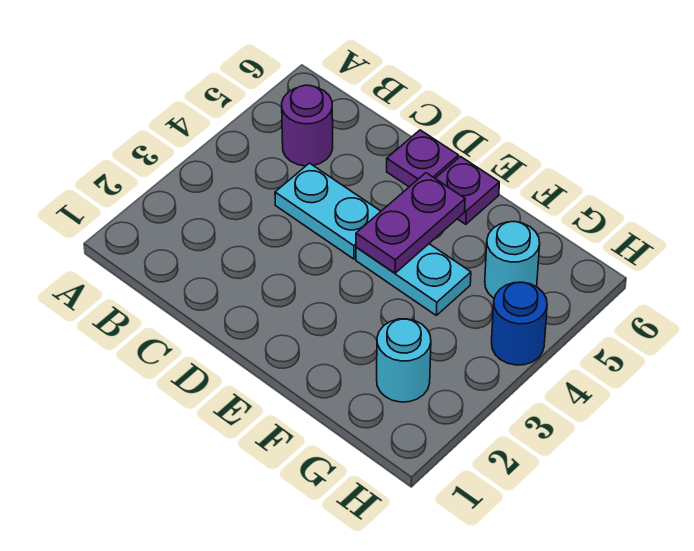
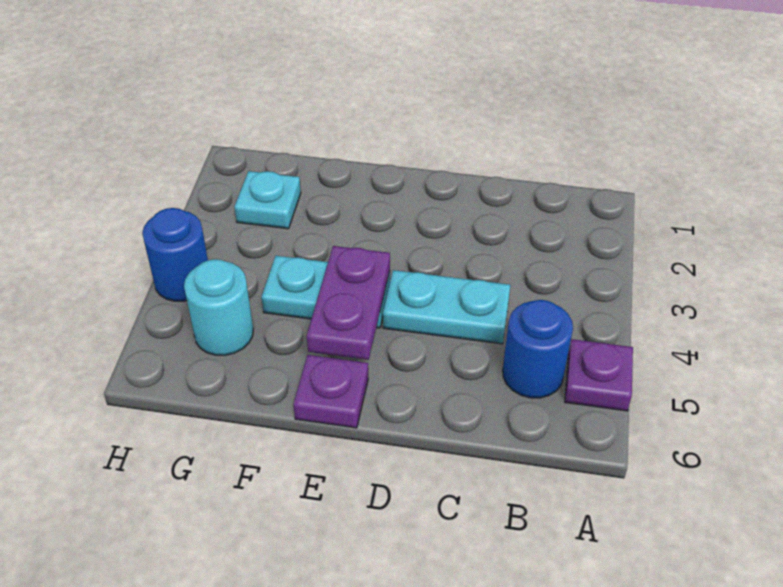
purple round brick B5 level 1 -> blue round brick B5 level 1
purple plate D6 level 1 -> purple plate A5 level 1
cyan round brick G2 level 1 -> cyan plate G2 level 1

